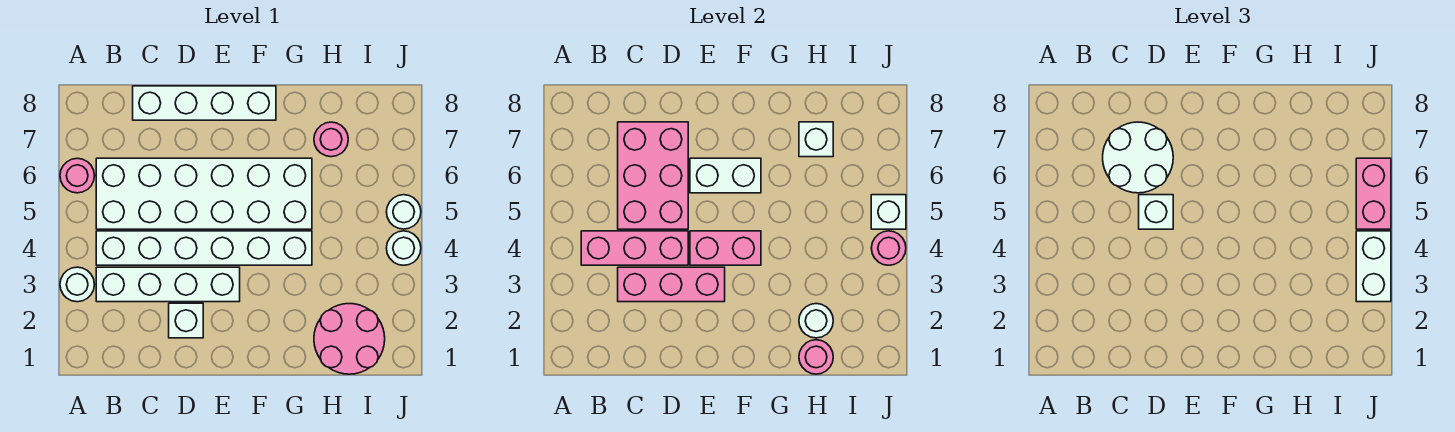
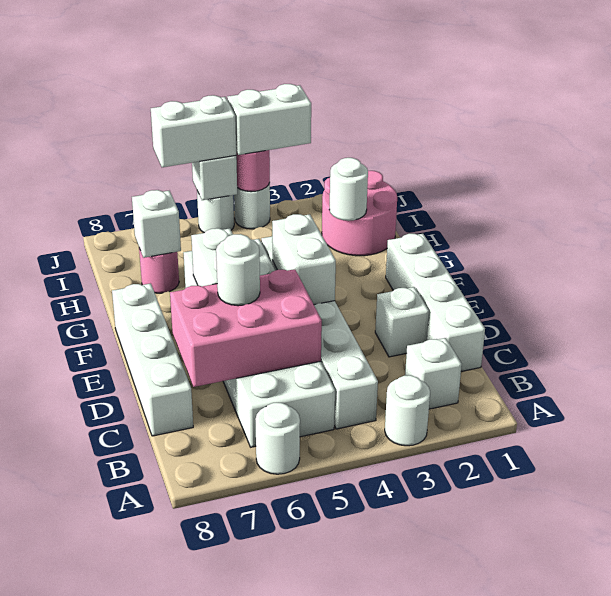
pink round brick A6 level 1 -> white round brick A6 level 1
white brick B3:E3 level 1 -> white brick C1:F1 level 1
pink brick B4:D4 level 2 -> none
pink brick C3:E3 level 2 -> none
white round brick C6:D7 level 3 -> white round brick D6 level 3
white brick D5 level 3 -> white brick B2 level 1
pink brick E4:F4 level 2 -> white brick E4:F4 level 2
pink round brick H1 level 2 -> none
pink brick J5:J6 level 3 -> white brick J5:J6 level 3

